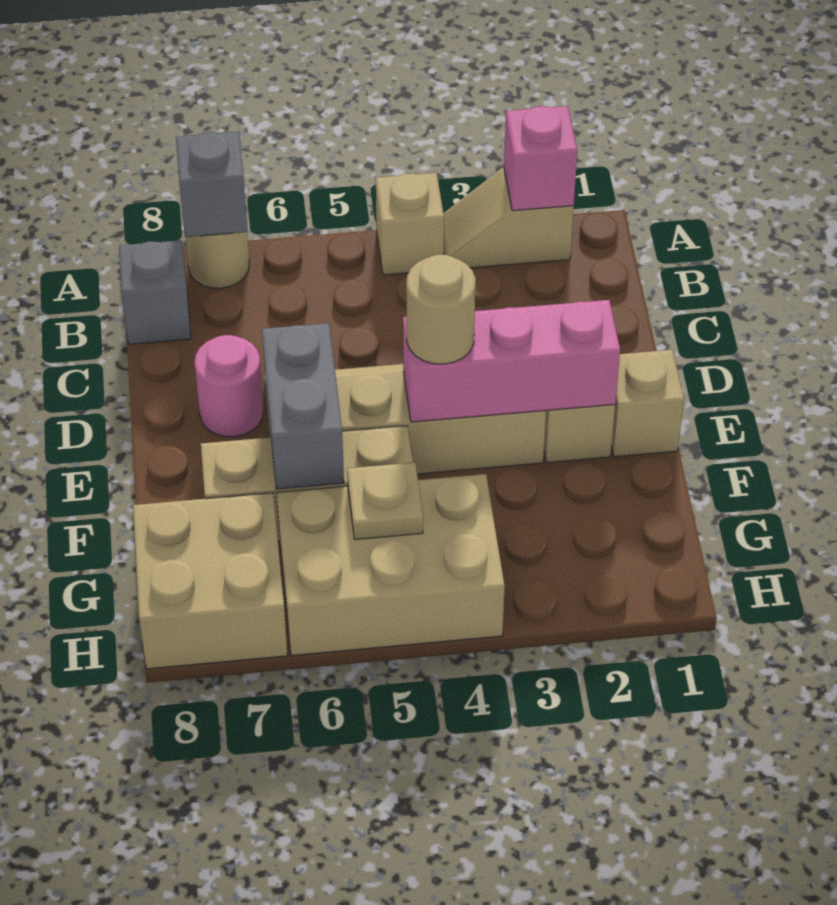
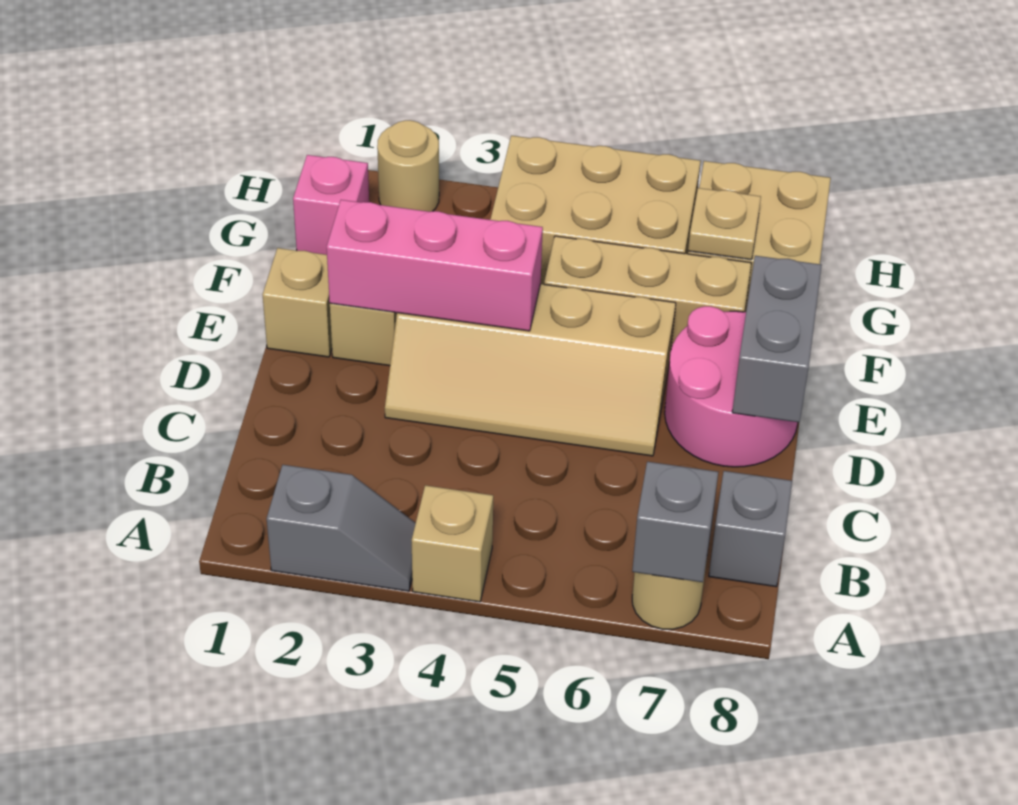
tan slope A2:A3 level 1 top 2 -> grey slope A2:A3 level 1 top 2
pink brick A2 level 2 -> pink brick G1 level 1
pink round brick D7 level 1 -> pink round brick D7:E8 level 1
tan round brick E4 level 3 -> tan round brick H2 level 1
grey brick E6:F6 level 2 -> grey brick D8:E8 level 2
tan plate G5 level 2 -> tan plate G7 level 2

